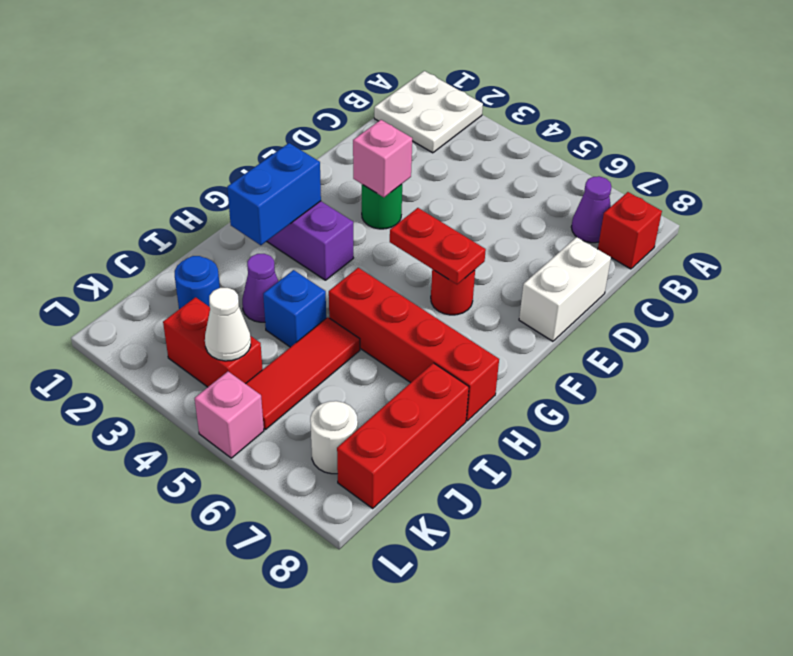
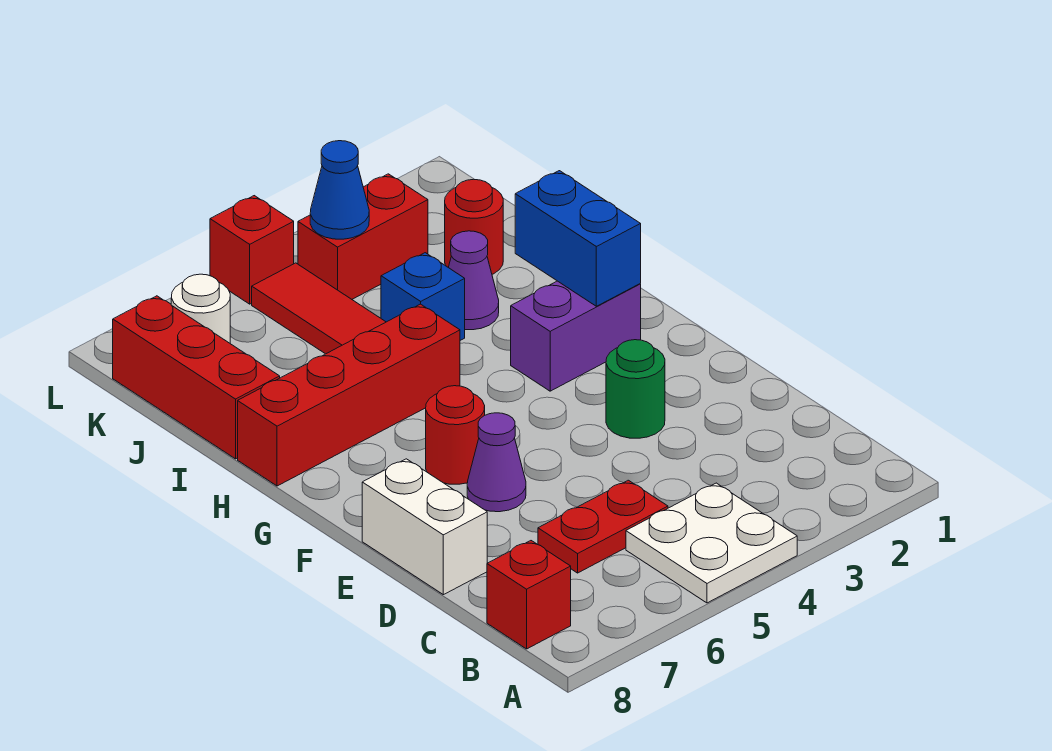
white plate A1:B2 level 1 -> white plate A4:B5 level 1
purple cone B7 level 1 -> purple cone E6 level 1
pink brick E3 level 2 -> none
red plate F5:F6 level 2 -> red plate C5:C6 level 1
blue round brick J2 level 1 -> red round brick J2 level 1
white cone K4 level 2 -> blue cone K4 level 2
pink brick L5 level 1 -> red brick L5 level 1

